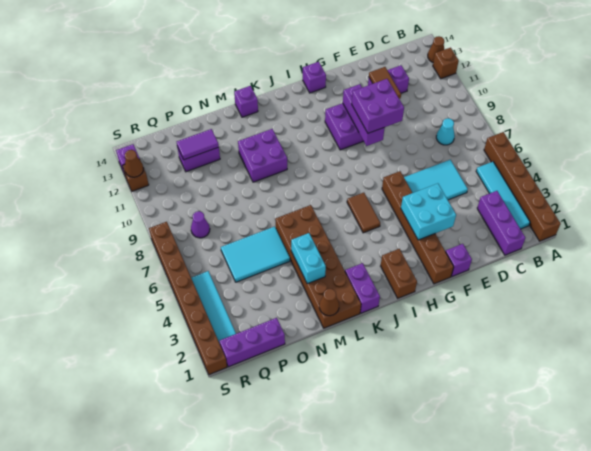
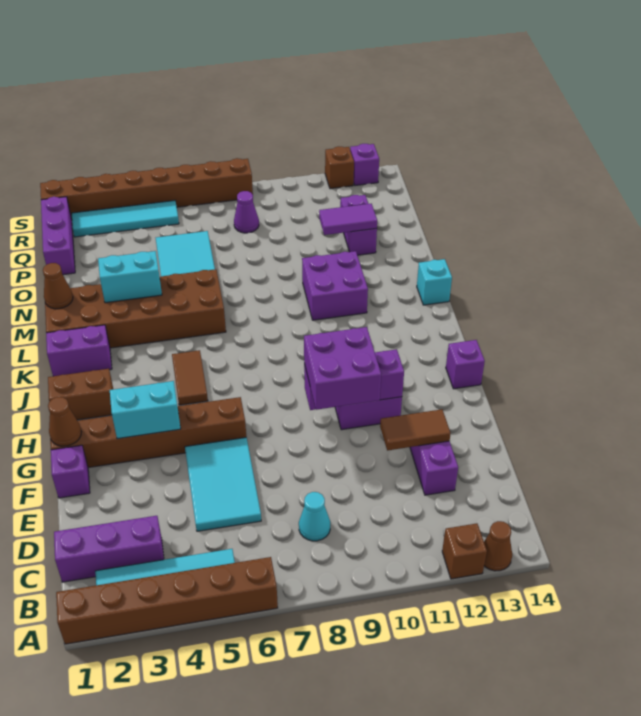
cyan brick F3:G4 level 2 -> cyan brick G3:G4 level 2
brown tile I5:I6 level 1 -> brown tile I5:J5 level 1
purple brick L14 level 1 -> cyan brick L14 level 1
purple tile O12:P12 level 2 -> purple tile O11:O12 level 2
brown cone S12 level 2 -> brown cone G1 level 2

